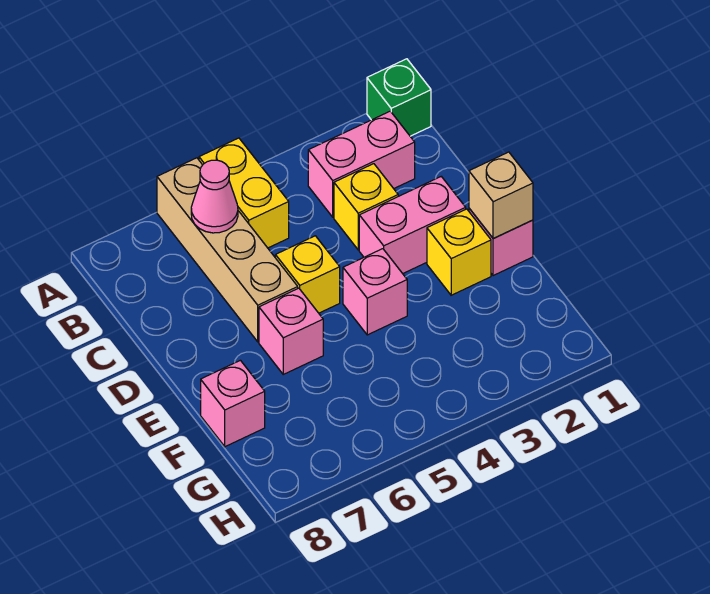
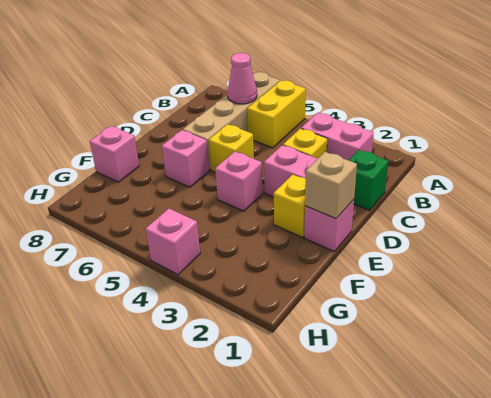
green brick A1 level 1 -> green brick C1 level 1
none -> pink brick H4 level 1

